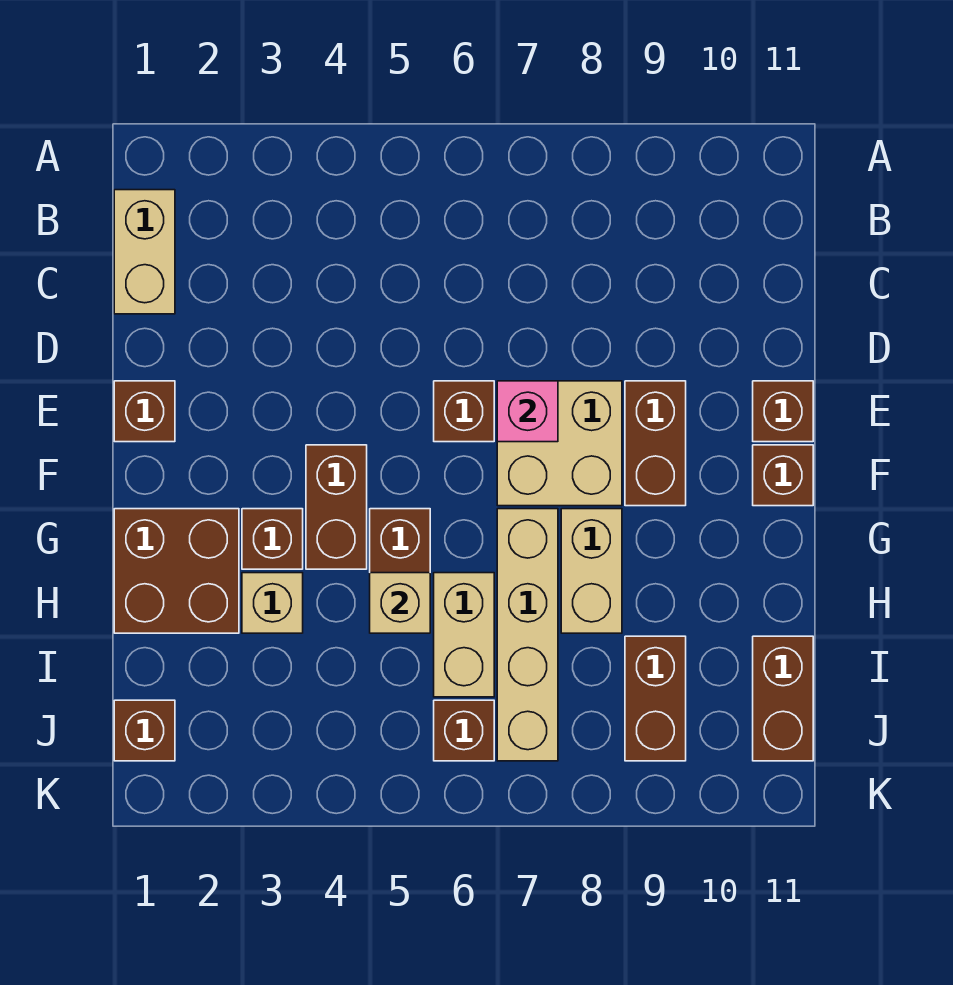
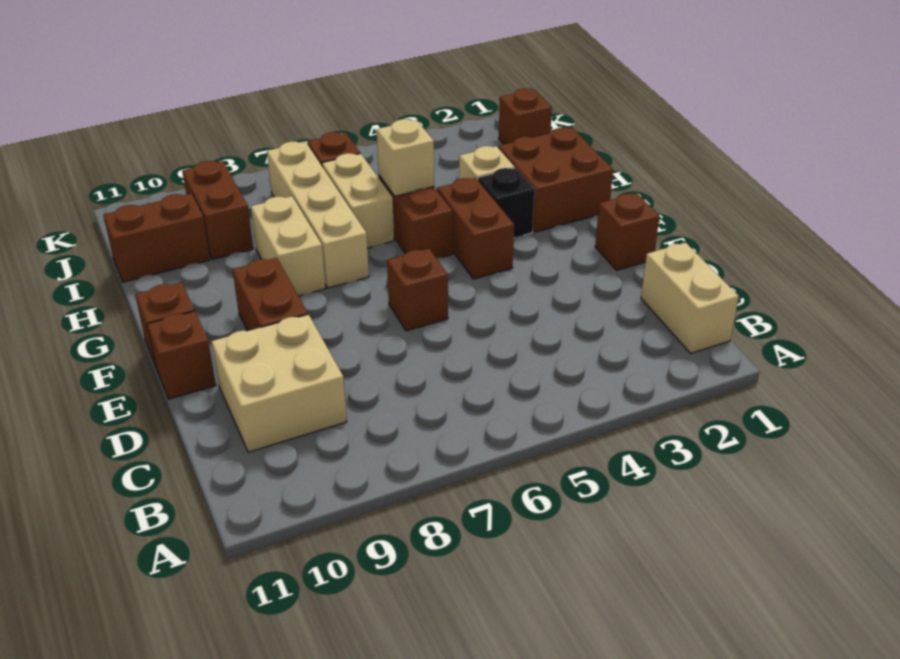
tan brick E7:F8 level 1 -> tan brick C9:D10 level 1
pink brick E7 level 2 -> none
brown brick G3 level 1 -> black brick G3 level 1
brown brick I11:J11 level 1 -> brown brick I10:I11 level 1

